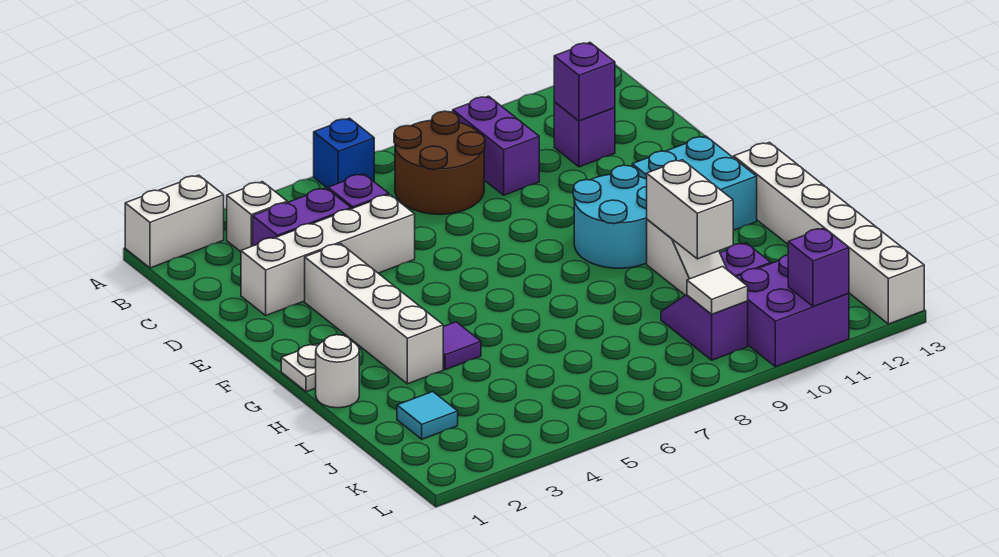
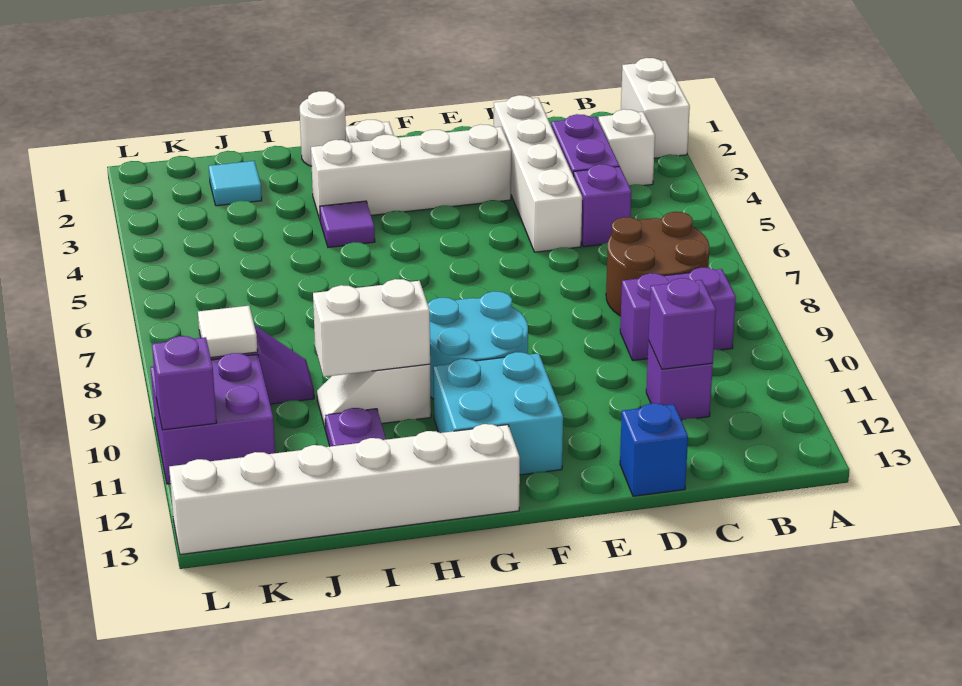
blue brick A6 level 1 -> blue brick D13 level 1

